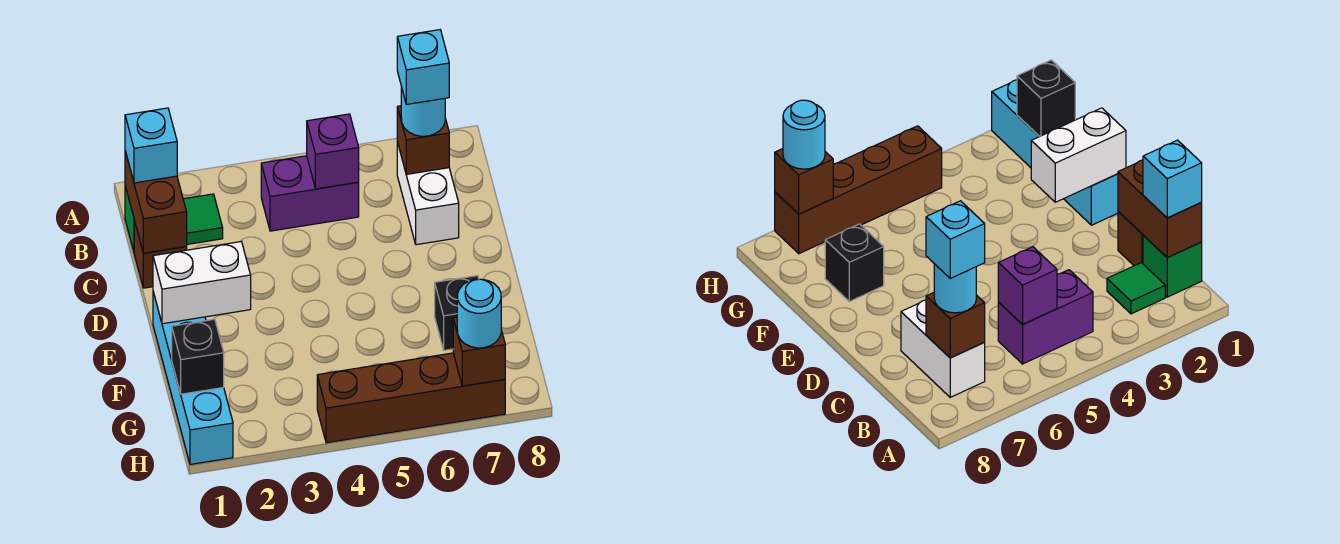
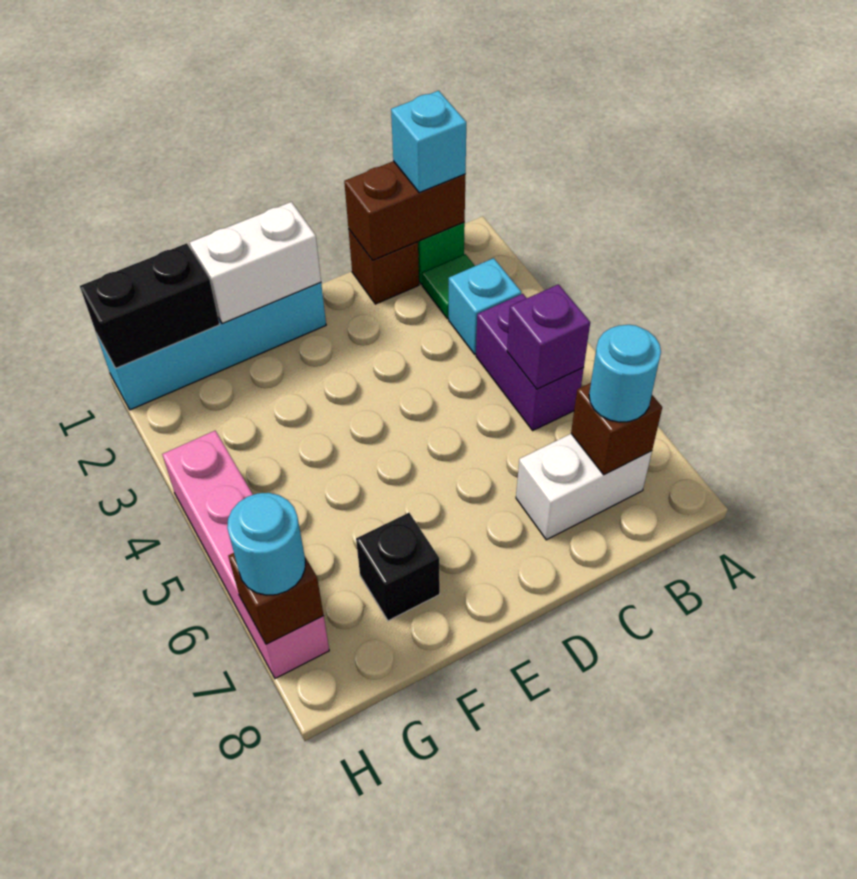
cyan brick B7 level 4 -> cyan brick B3 level 1
white brick E1:E2 level 2 -> white brick E1:F1 level 2
black brick G1 level 2 -> black brick G1:H1 level 2
brown brick H4:H7 level 1 -> pink brick H4:H7 level 1

